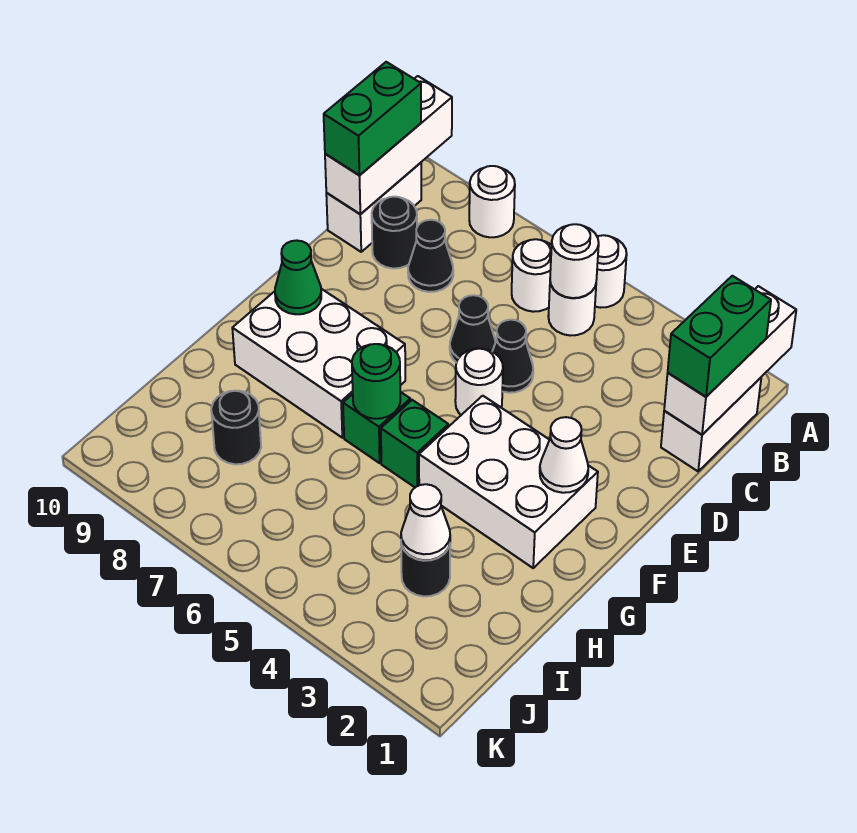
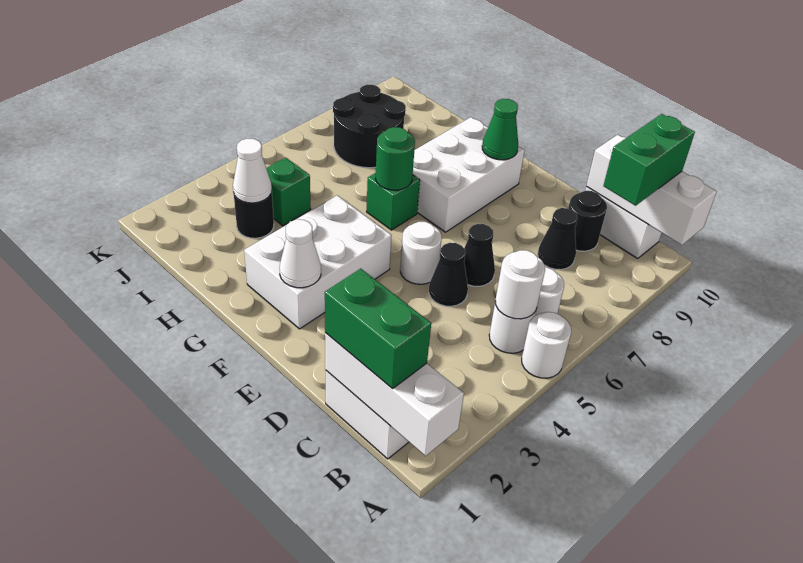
white round brick A8 level 1 -> none
green brick B10:C10 level 3 -> green brick B9:B10 level 3
green brick G5 level 1 -> green brick I4 level 1
black round brick I8 level 1 -> black round brick I7:J8 level 1

